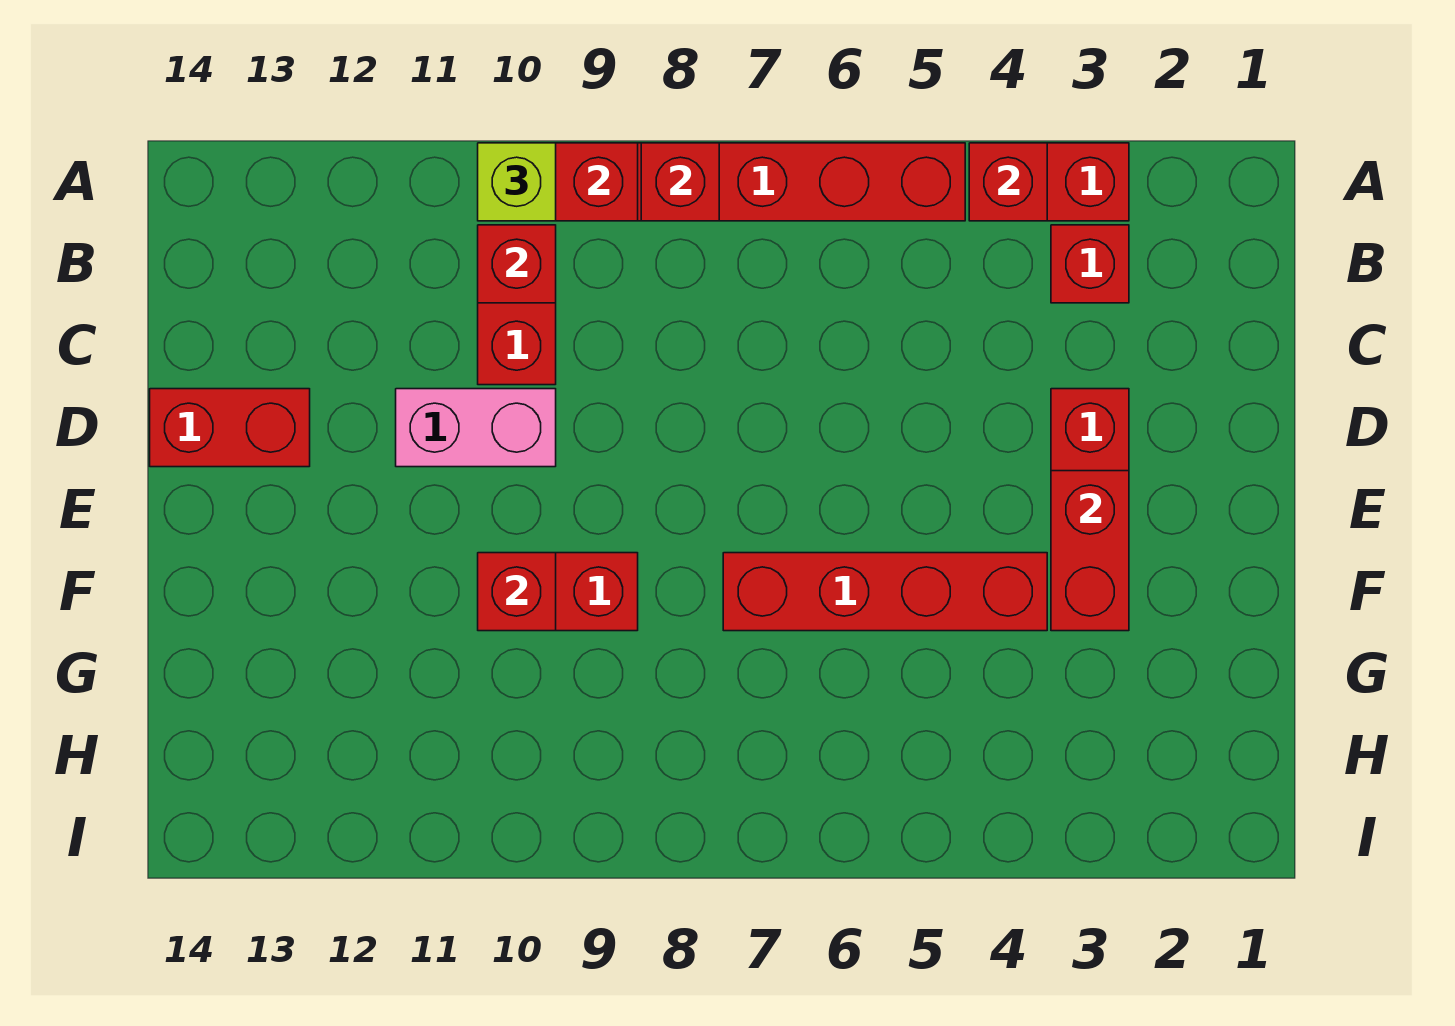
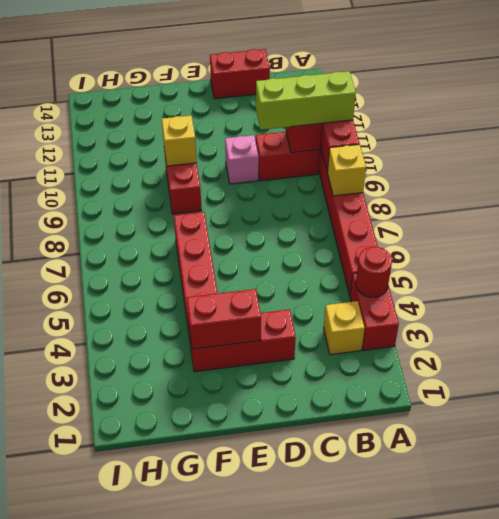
red brick A4 level 2 -> red round brick A4 level 2
red brick A8 level 2 -> yellow brick A8 level 2
lime brick A10 level 3 -> lime brick A10:C10 level 3
red brick B3 level 1 -> yellow brick B3 level 1
pink brick D10:D11 level 1 -> pink brick D10 level 1
red brick D13:D14 level 1 -> red brick C14:D14 level 1
red brick F10 level 2 -> yellow brick F10 level 2

